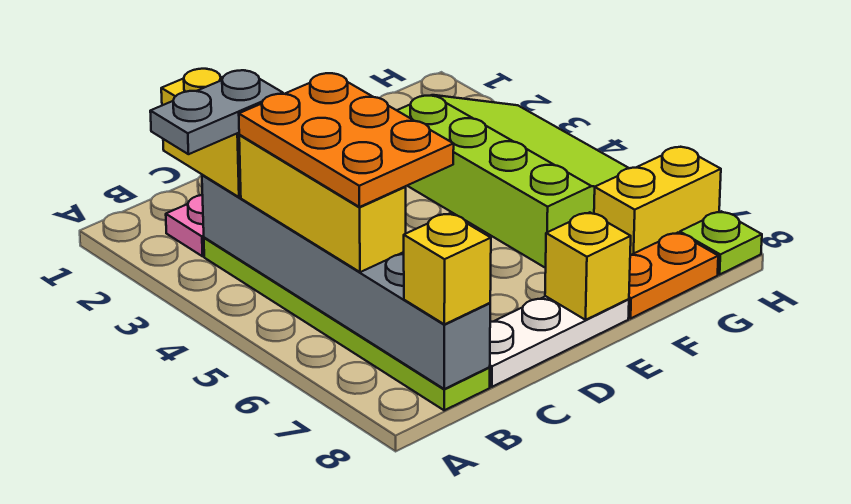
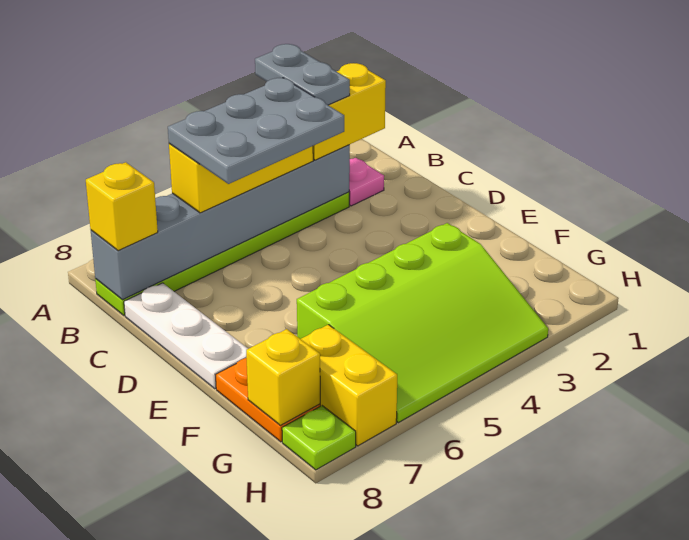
orange plate B4:C6 level 4 -> grey plate B4:C6 level 4
yellow brick E8 level 2 -> yellow brick G8 level 2

